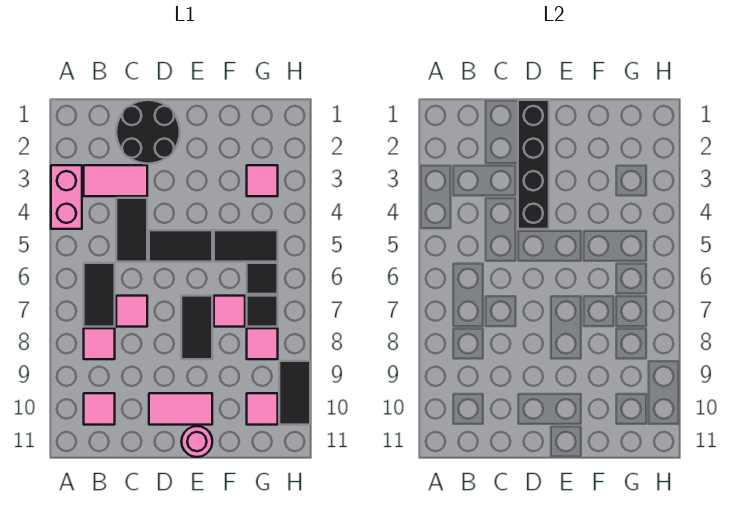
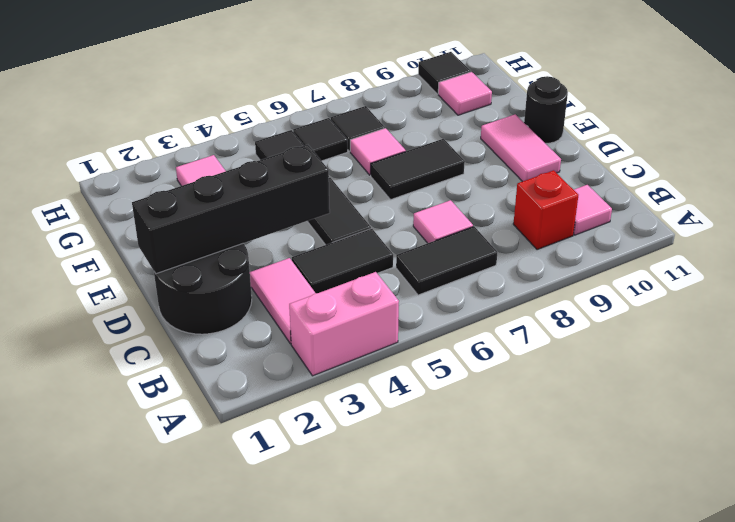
pink tile B8 level 1 -> none
none -> red brick B9 level 1
pink round brick E11 level 1 -> black round brick E11 level 1
pink tile G8 level 1 -> none
black tile H9:H10 level 1 -> black tile H10 level 1

